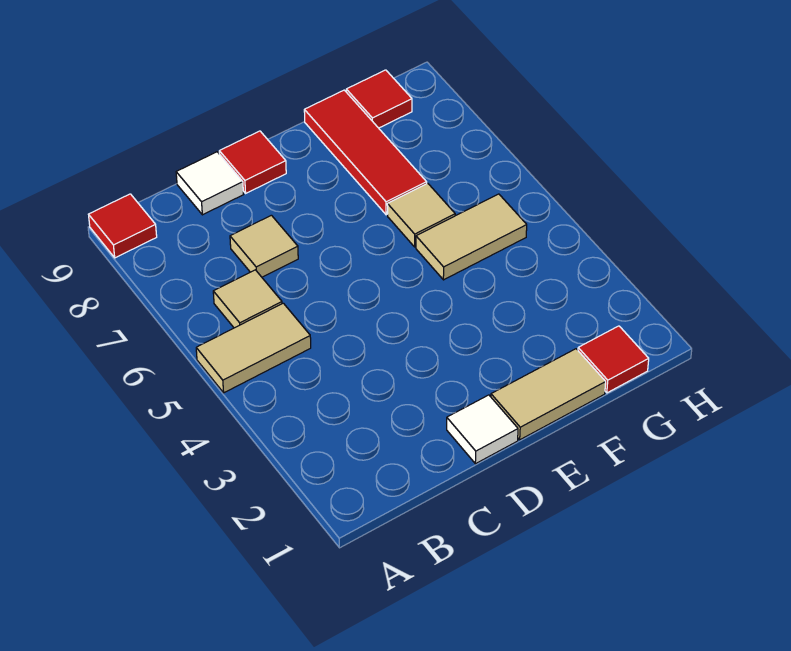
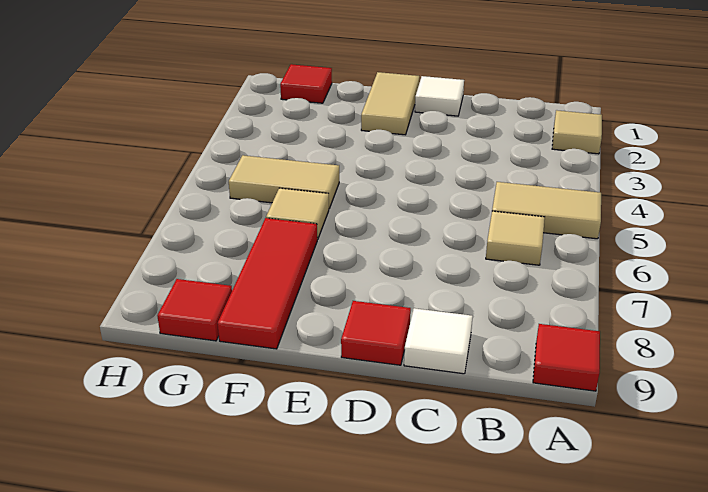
tan tile C7 level 1 -> tan tile A2 level 1
tan tile E1:F1 level 1 -> tan tile E1:E2 level 1

